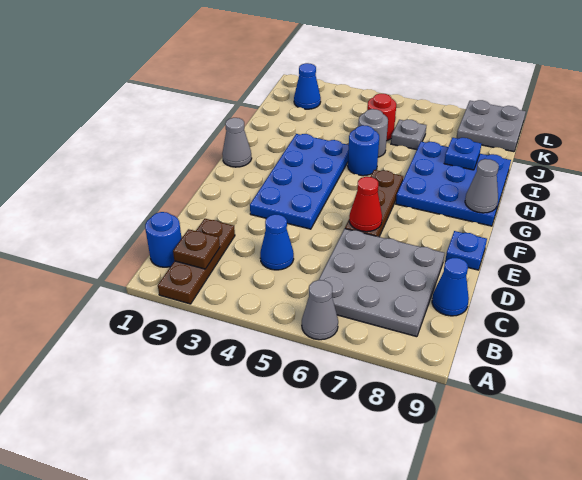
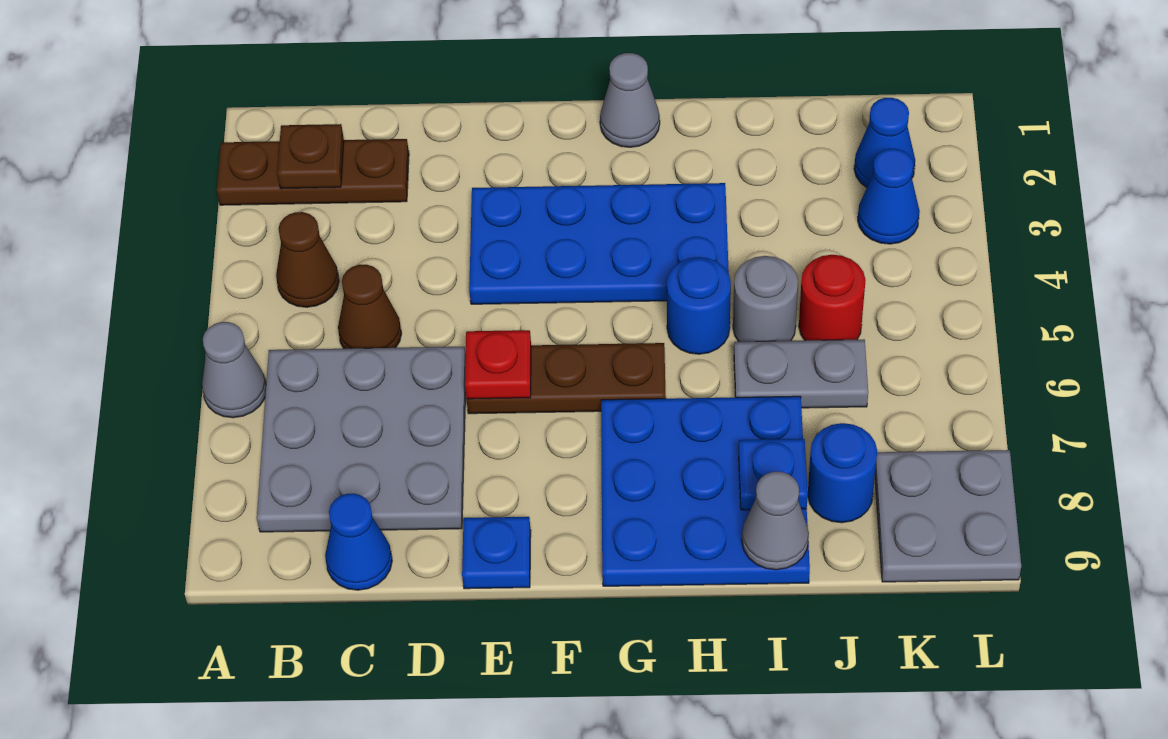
blue round brick B1 level 1 -> blue round brick J8 level 1
none -> brown cone B4 level 1
blue cone C4 level 1 -> blue cone K3 level 1
none -> brown cone C5 level 1
red cone E6 level 2 -> red plate E6 level 2
grey cone G9 level 2 -> grey cone I9 level 2
grey plate J6 level 1 -> grey plate I6:J6 level 1

